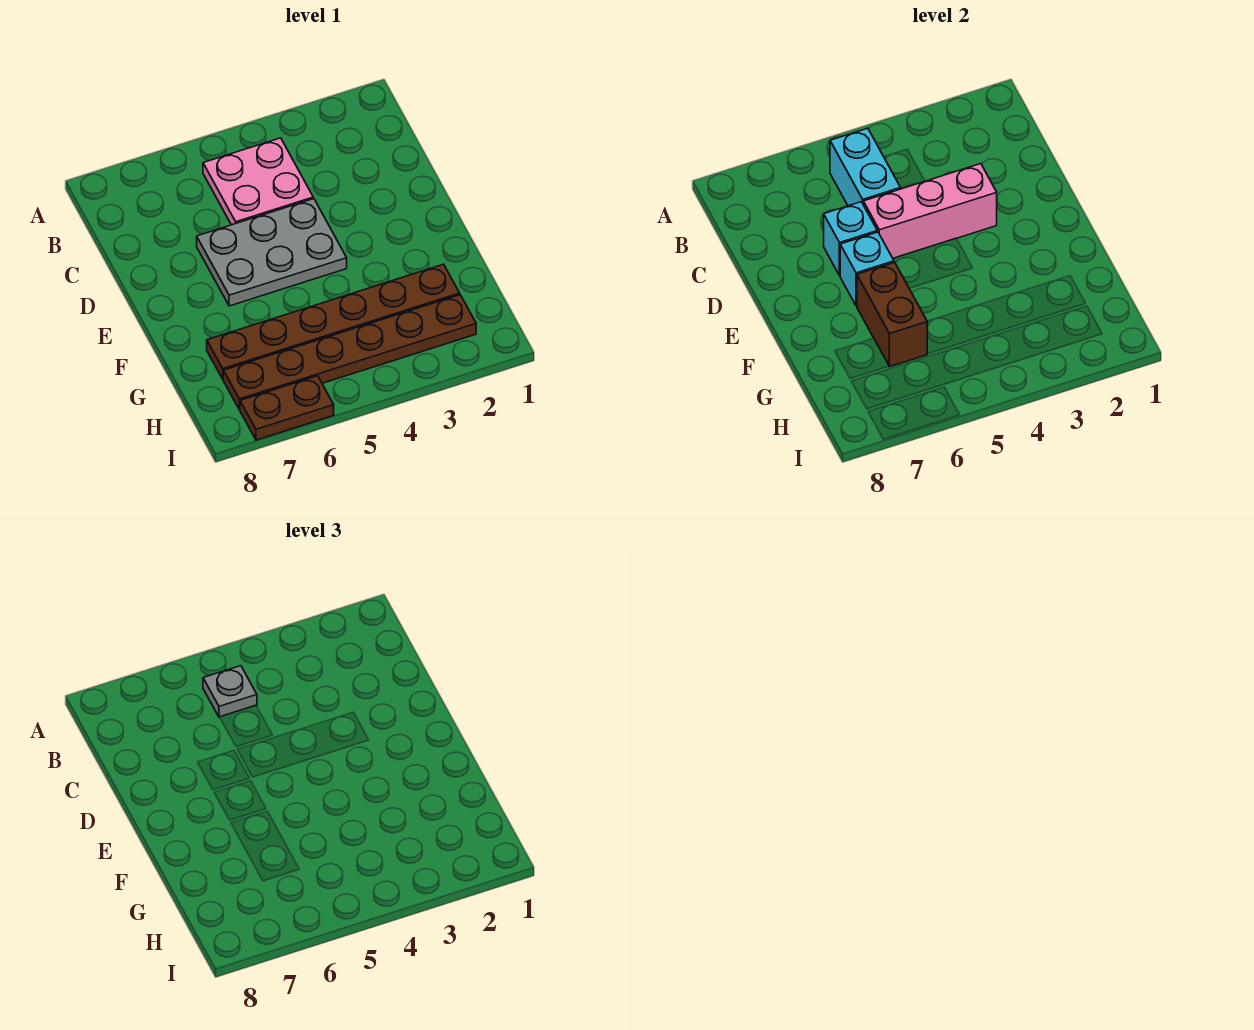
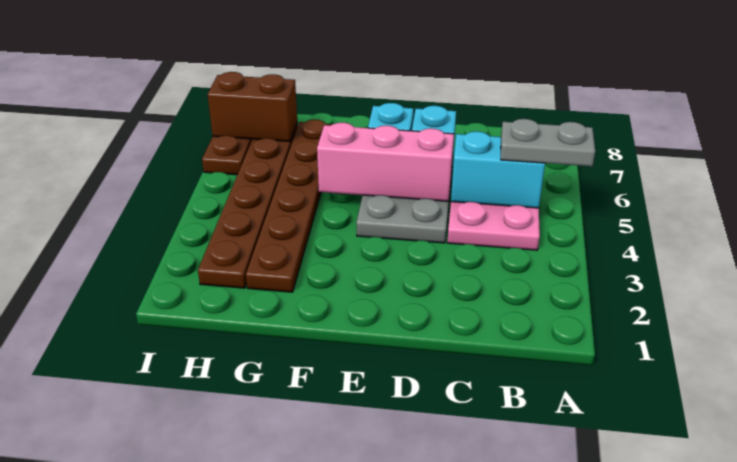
grey plate B5 level 3 -> grey plate A5:B5 level 3
pink brick D3:D5 level 2 -> pink brick D5:F5 level 2
brown brick F6:G6 level 2 -> brown brick H7:I7 level 2

